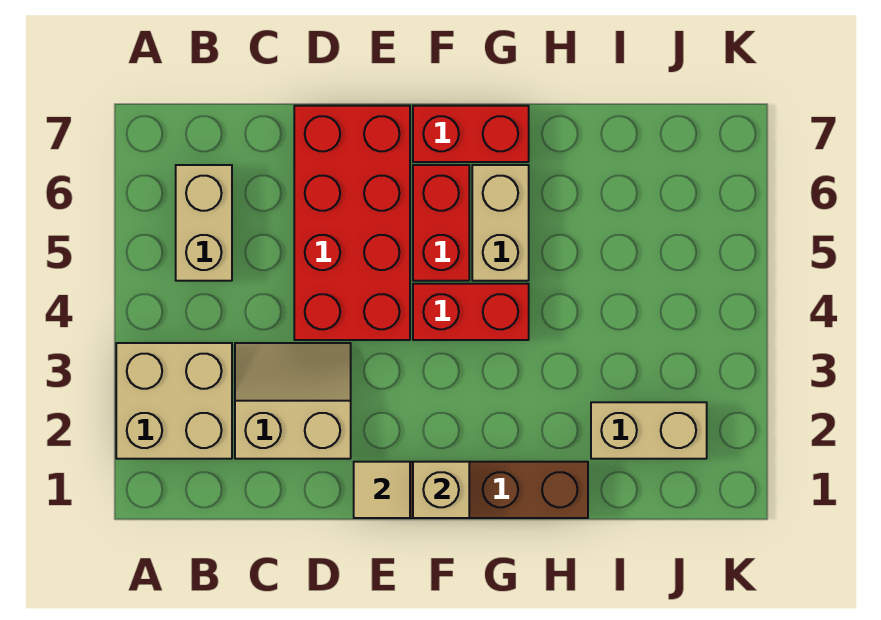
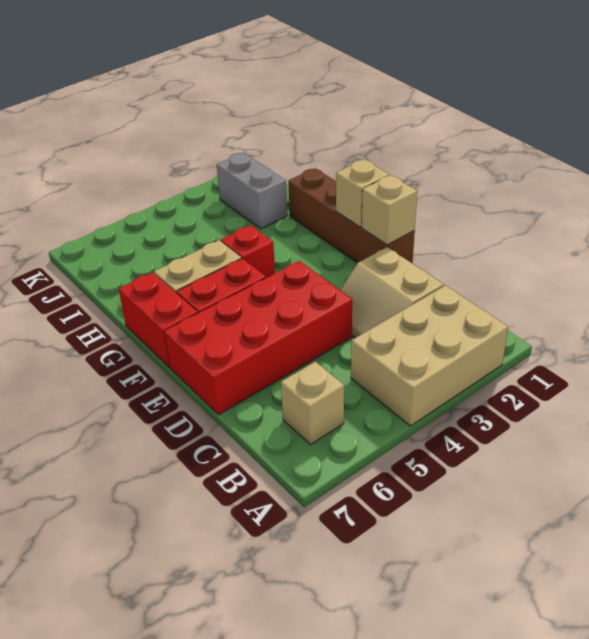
tan brick A2:B3 level 1 -> tan brick A2:B4 level 1
tan brick B5:B6 level 1 -> tan brick B6 level 1
tan tile E1 level 2 -> tan brick E1 level 2
red brick F4:G4 level 1 -> red brick G4 level 1
tan brick I2:J2 level 1 -> grey brick I2:J2 level 1

